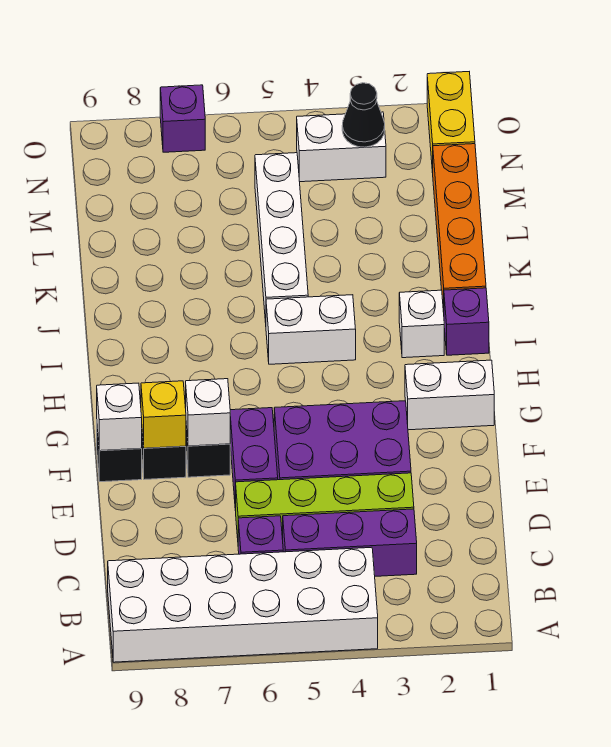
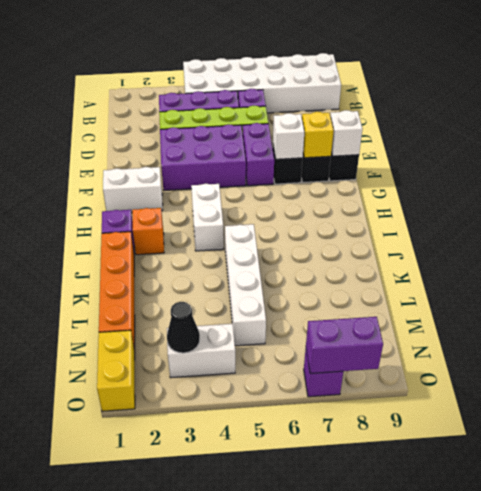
white brick I2 level 1 -> orange brick I2 level 1
white brick I4:I5 level 1 -> white brick H4:I4 level 1
none -> purple brick O7:O8 level 2

